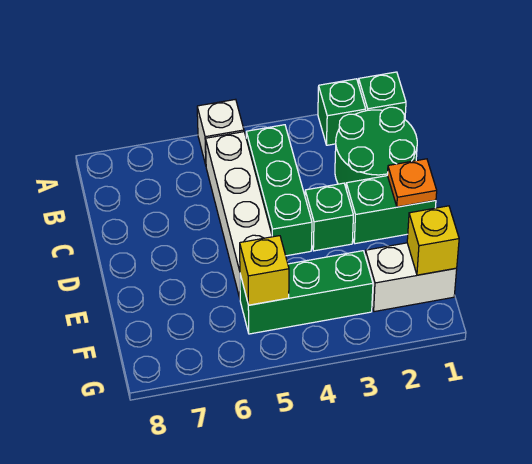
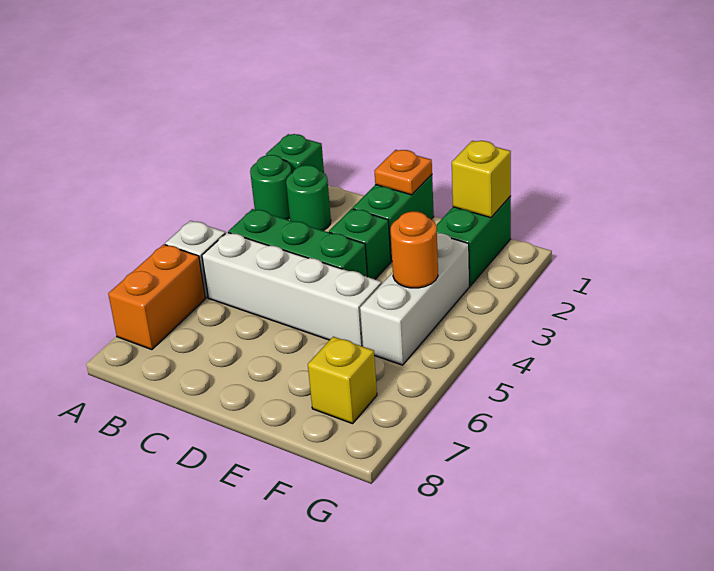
green brick A2 level 1 -> green round brick A2 level 1
none -> orange brick A6:A7 level 1
green round brick B1:C2 level 1 -> green round brick B2 level 1
white brick F1:F2 level 1 -> green brick F1:F2 level 1
green brick F3:F5 level 1 -> white brick F3:F5 level 1
none -> orange round brick F4 level 2
yellow brick F5 level 2 -> yellow brick F7 level 1

